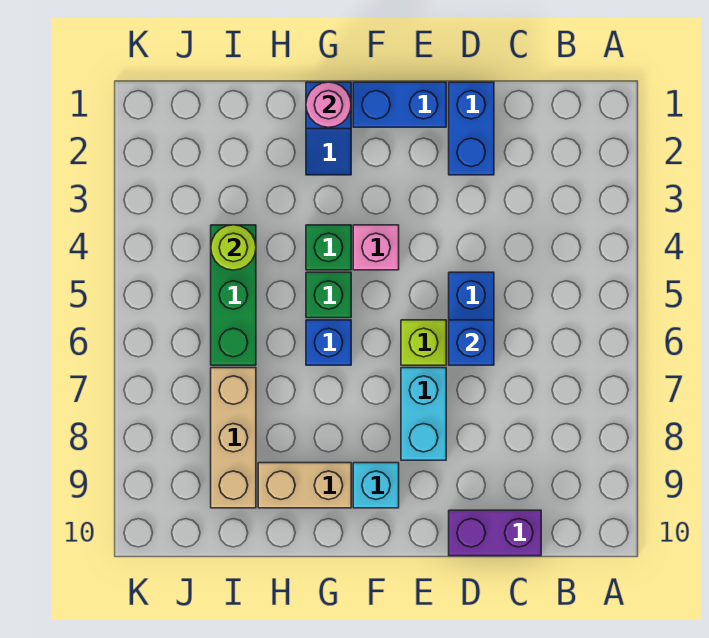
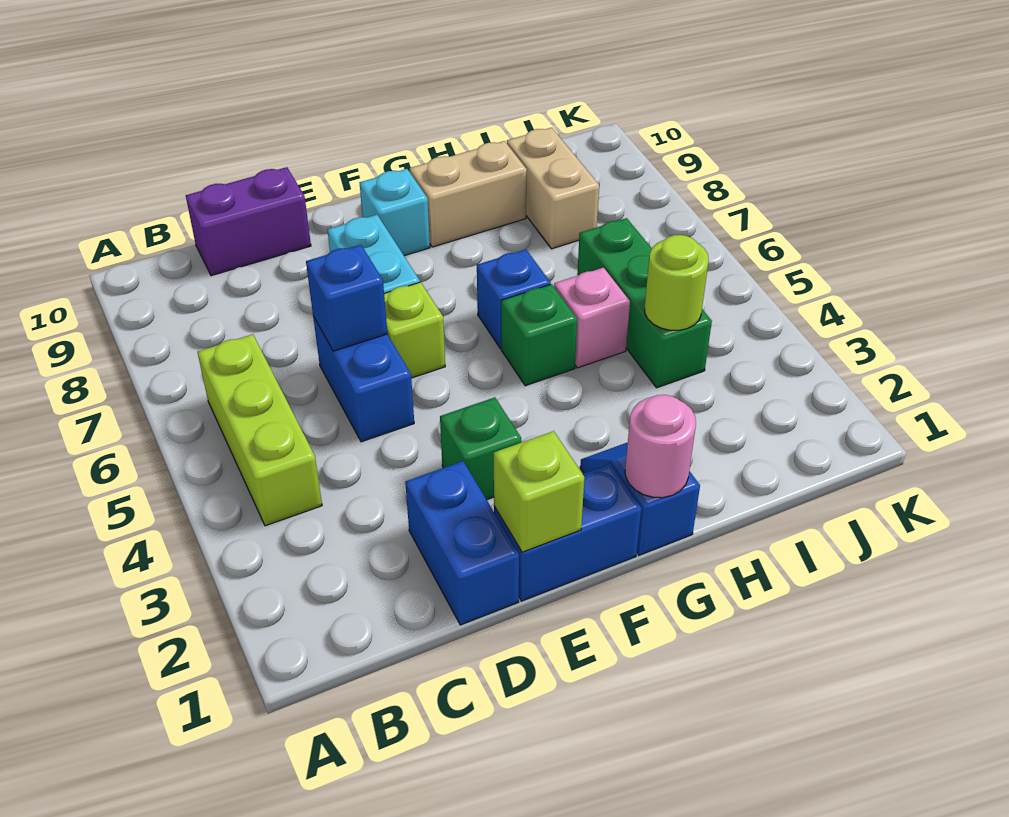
none -> lime brick B4:B6 level 1
none -> lime brick E1 level 2
pink brick F4 level 1 -> pink brick H5 level 1
green brick G4 level 1 -> green brick E3 level 1
tan brick I7:I9 level 1 -> tan brick I8:I9 level 1

